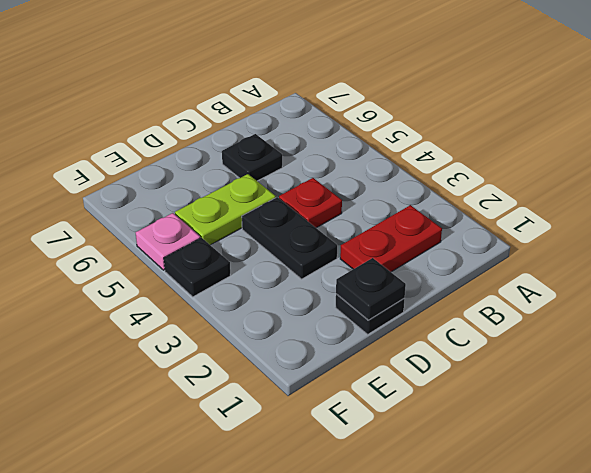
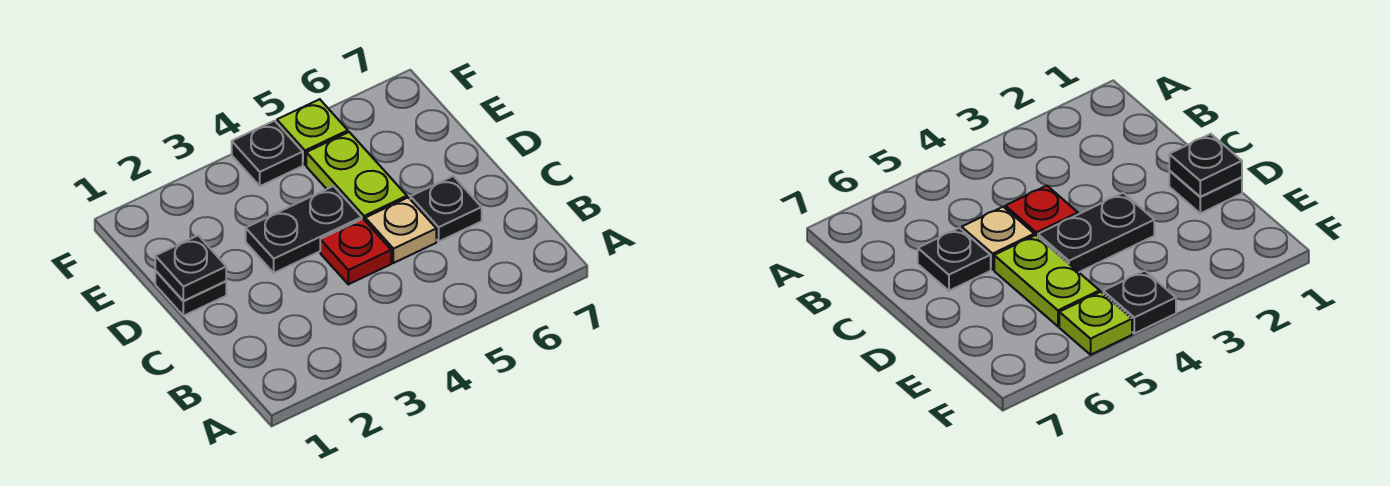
red plate B2:C2 level 1 -> none
none -> tan plate C5 level 1
pink plate F5 level 1 -> lime plate F5 level 1

